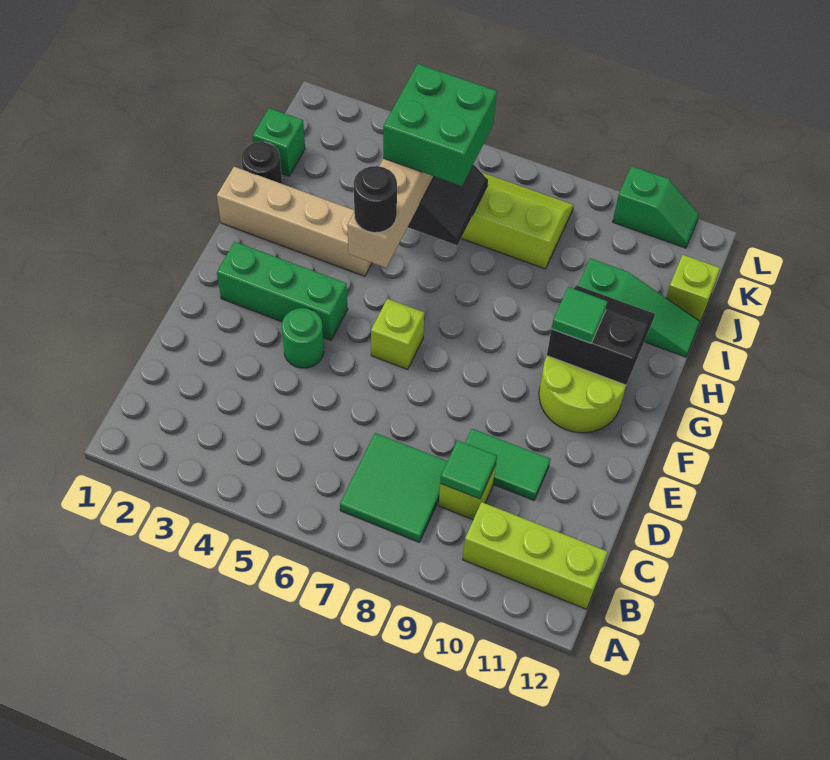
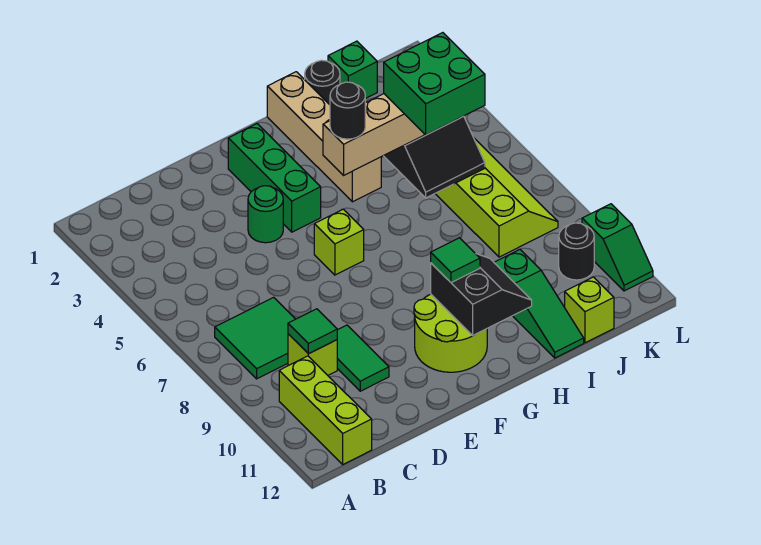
none -> black round brick K10 level 1

